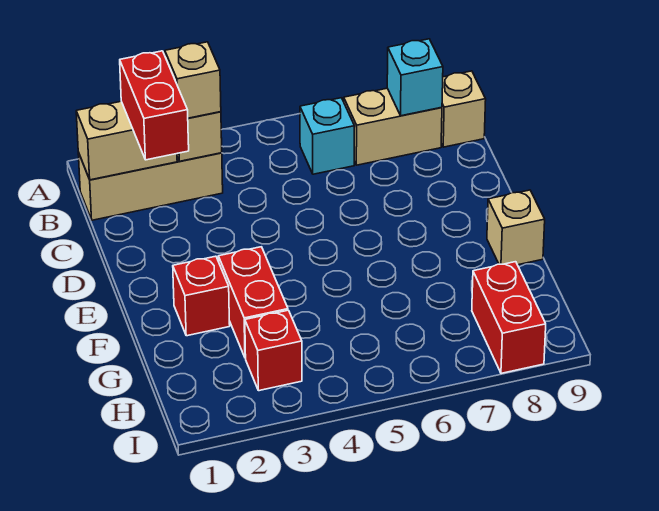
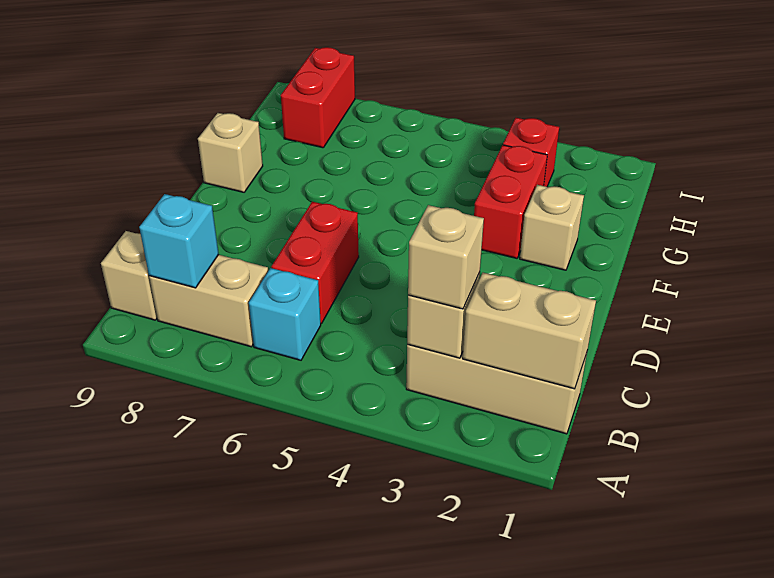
red brick B2:C2 level 3 -> red brick C6:D6 level 1
red brick F2 level 1 -> tan brick F2 level 1

